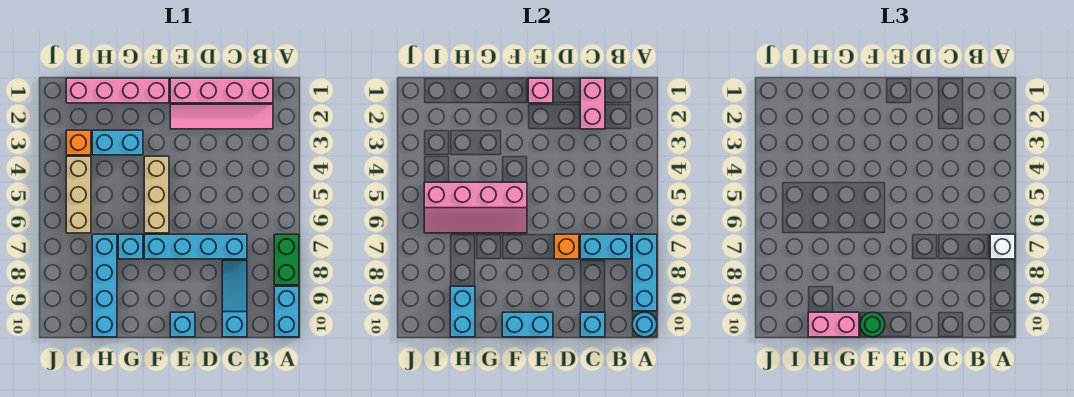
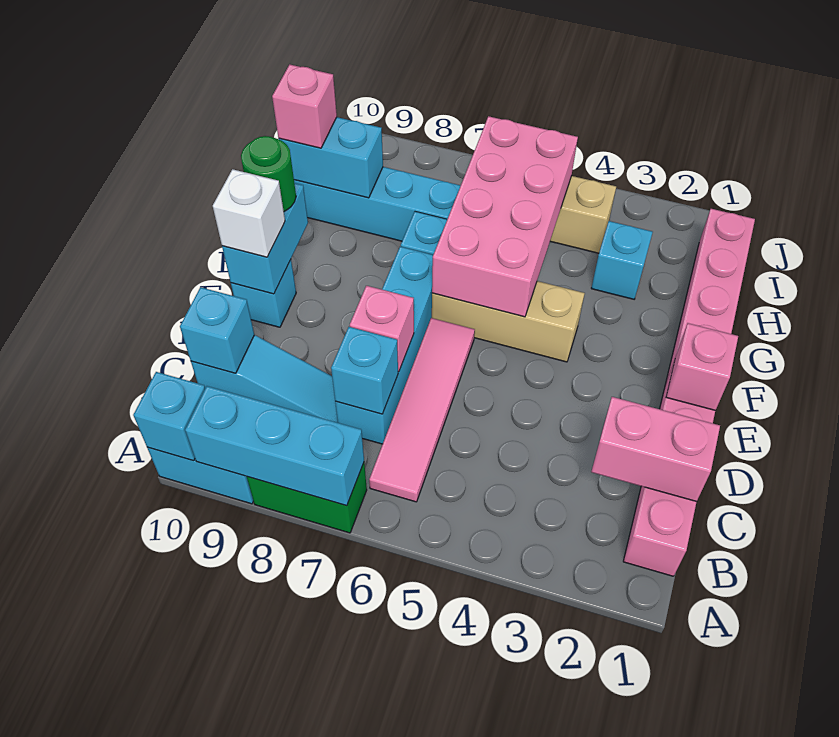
white brick A7 level 3 -> white brick E10 level 3
cyan round brick A10 level 2 -> cyan brick A10 level 2
pink tile B2:E2 level 1 -> pink tile B6:E6 level 1
cyan brick B7:C7 level 2 -> cyan brick C7 level 2
orange brick D7 level 2 -> pink brick D7 level 2
pink slope F5:I6 level 2 top 5 -> pink brick F5:I6 level 2
cyan brick G3:H3 level 1 -> cyan brick H3 level 1
pink brick G10:H10 level 3 -> pink brick H10 level 3
orange brick I3 level 1 -> none

